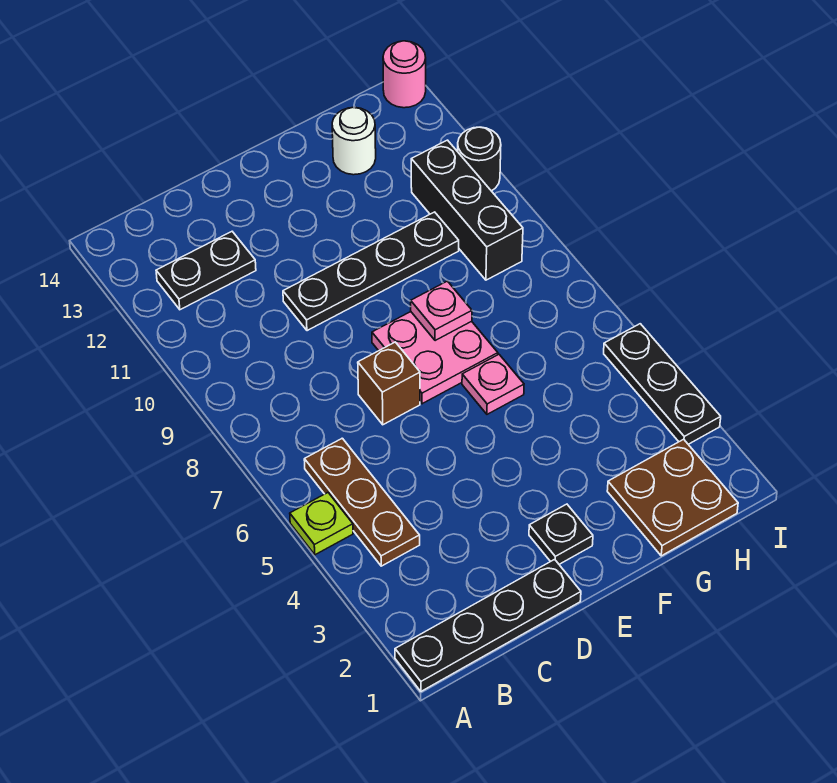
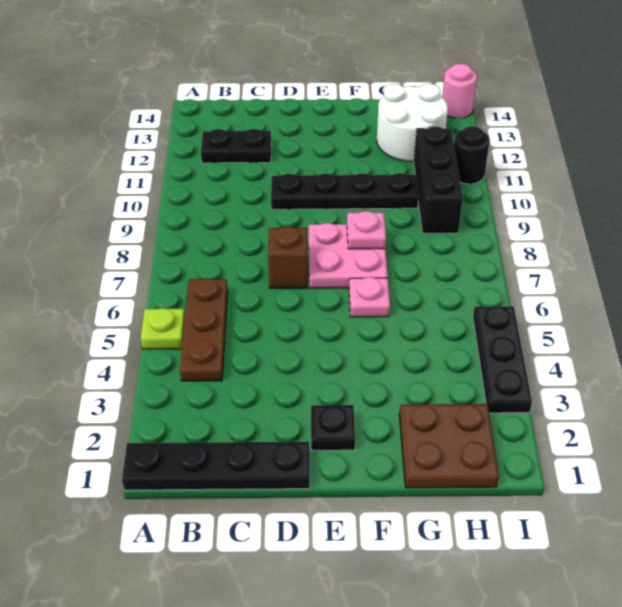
white round brick G13 level 1 -> white round brick G12:H13 level 1

